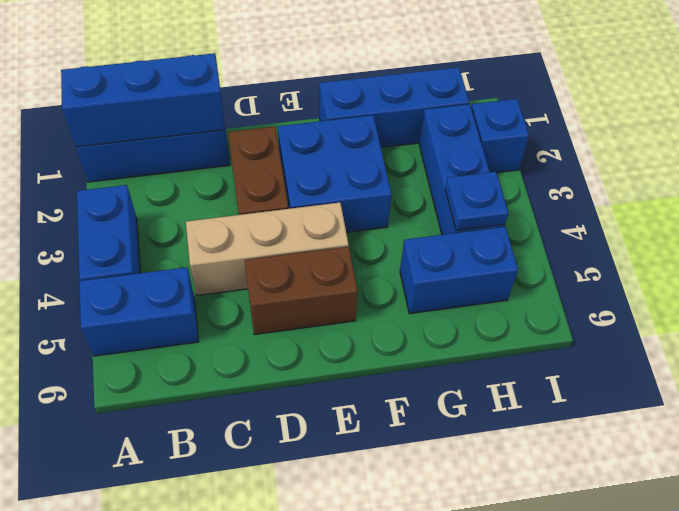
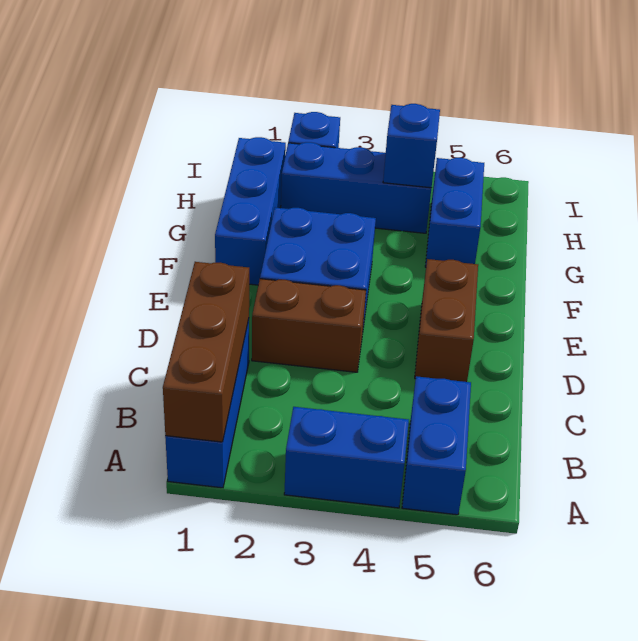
blue brick A1:C1 level 2 -> brown brick A1:C1 level 2
tan brick C4:E4 level 1 -> none
blue plate H4 level 2 -> blue brick H4 level 2

